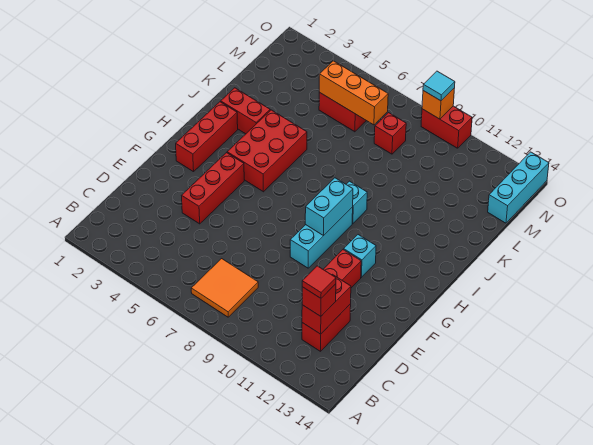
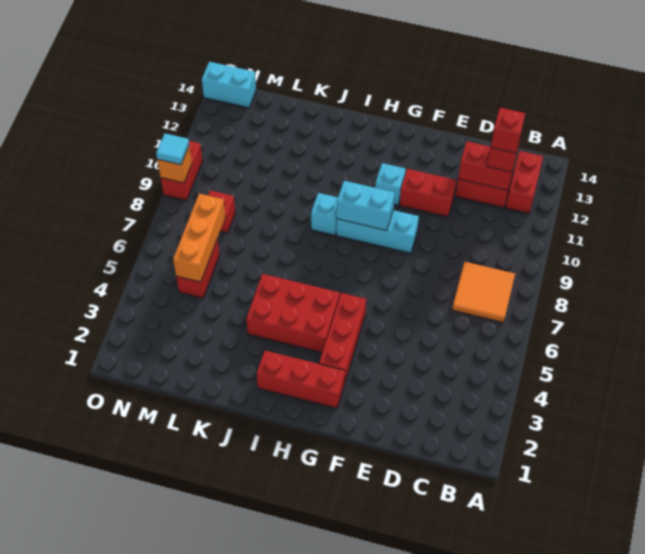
red tile C12 level 4 -> red brick C12 level 4
red brick E4:G4 level 1 -> red brick G3:G5 level 1
red brick J2:J3 level 1 -> red brick B12:B13 level 1
cyan brick M14:O14 level 1 -> cyan brick N14:O14 level 1

